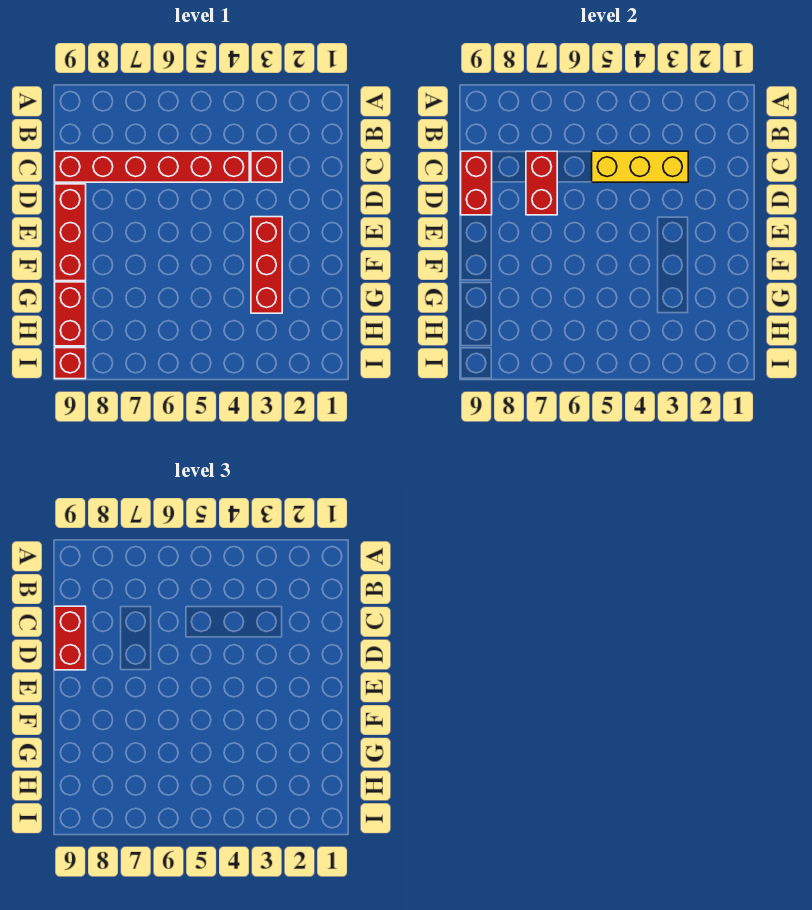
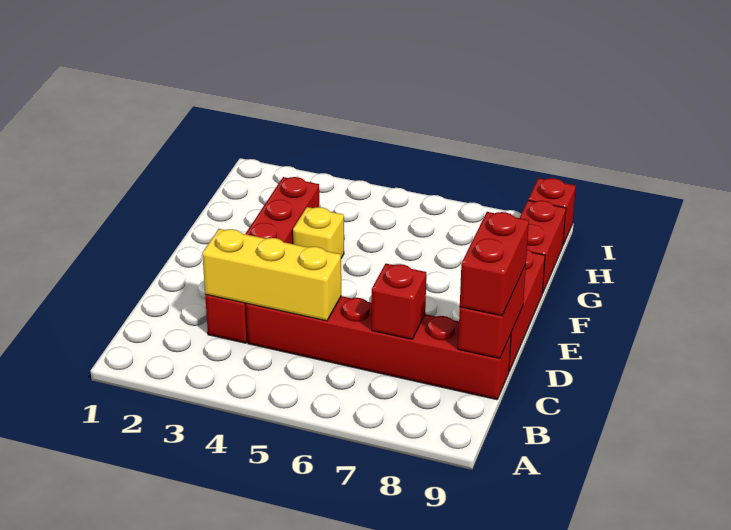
red brick C7:D7 level 2 -> red brick C7 level 2
none -> yellow brick F4 level 1

